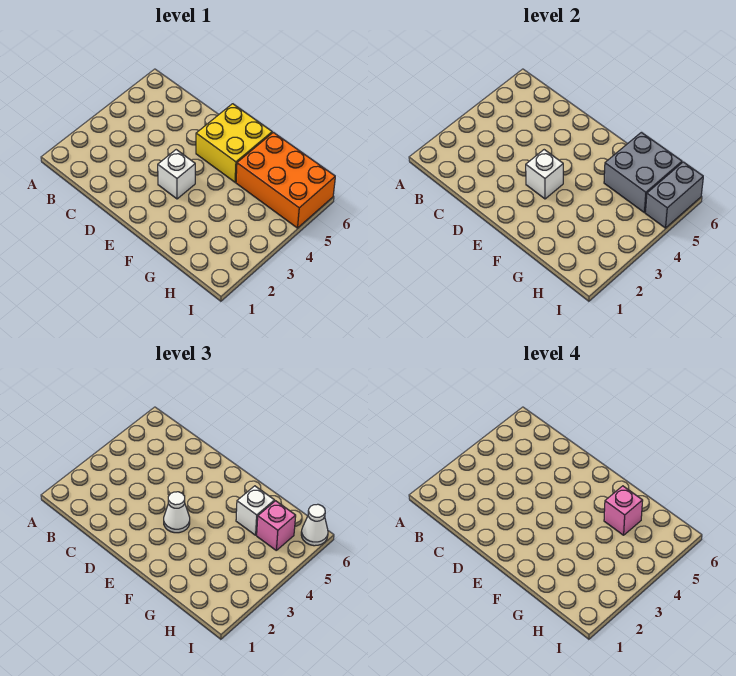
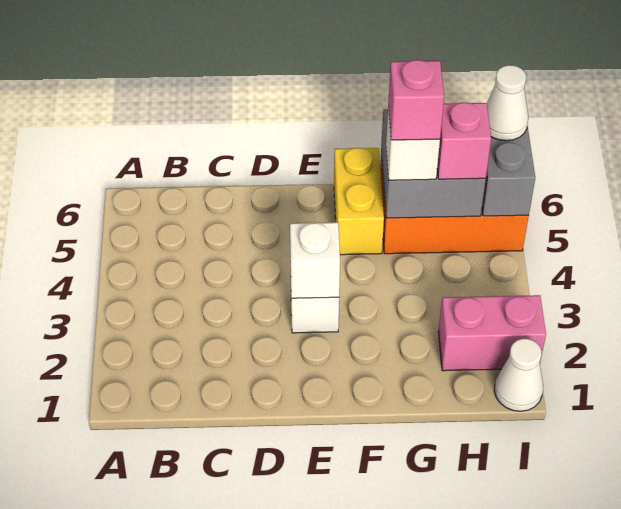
white cone E3 level 3 -> white cone I1 level 1
yellow brick E5:F6 level 1 -> yellow brick F5:F6 level 1
none -> pink brick H2:I2 level 1

